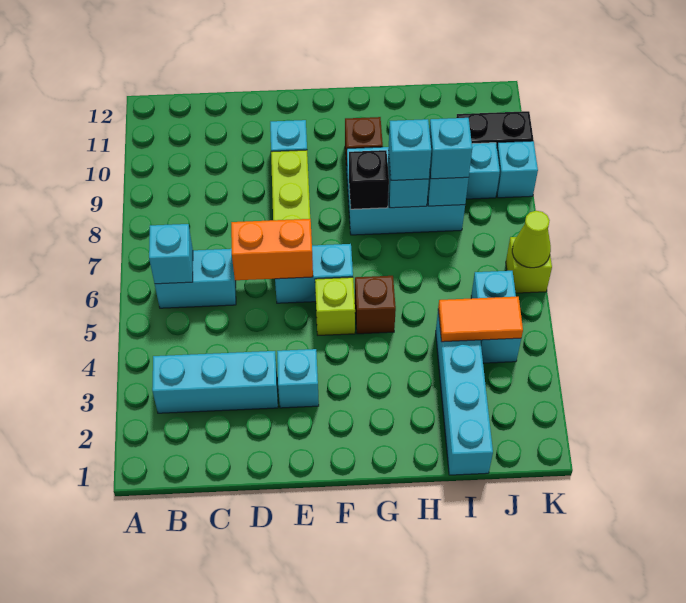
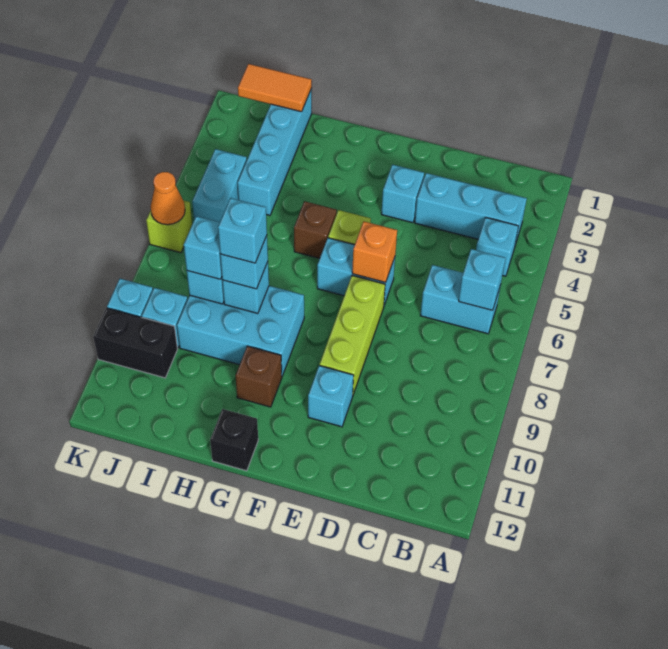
none -> cyan brick B4 level 1
orange brick D6:E6 level 2 -> orange brick E6 level 2
black brick G8 level 2 -> black brick G12 level 1
none -> cyan brick H8 level 4
orange tile I4:J4 level 2 -> orange tile I1:J1 level 2
lime cone K6 level 2 -> orange cone K6 level 2

